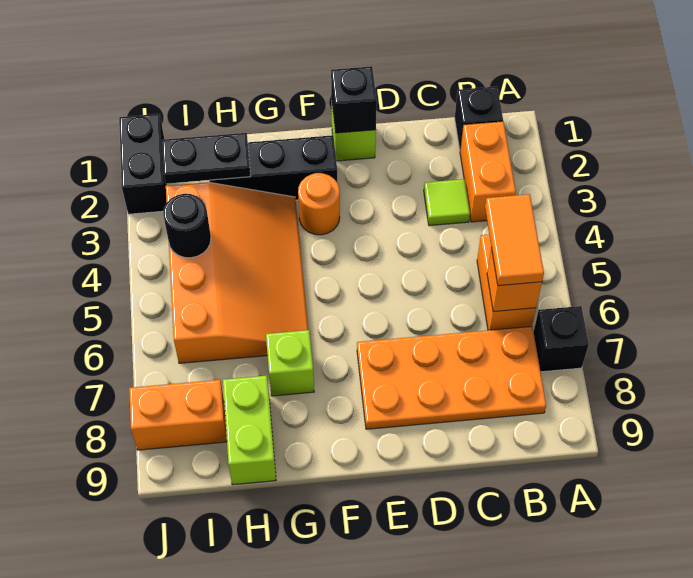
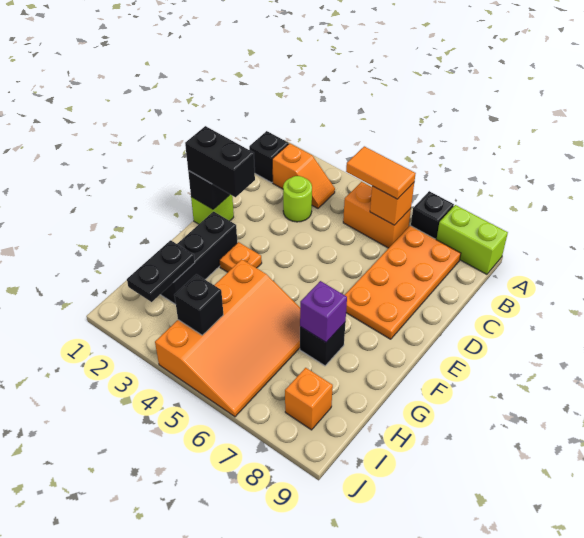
orange brick B2:B3 level 1 -> orange slope B2:B3 level 1 top 2
lime tile C3 level 1 -> lime round brick C3 level 1
orange round brick F3 level 1 -> orange plate F3 level 1
orange slope G3:I6 level 1 top I -> orange slope G4:J6 level 1 top 4
lime brick G7 level 1 -> black brick G7 level 1
none -> purple brick G7 level 2
lime brick H8:H9 level 1 -> lime brick A8:A9 level 1
black round brick I4 level 2 -> black brick I4 level 2
orange brick I8:J8 level 1 -> orange brick I8 level 1
black brick J1:J2 level 1 -> black brick E1:E2 level 3

